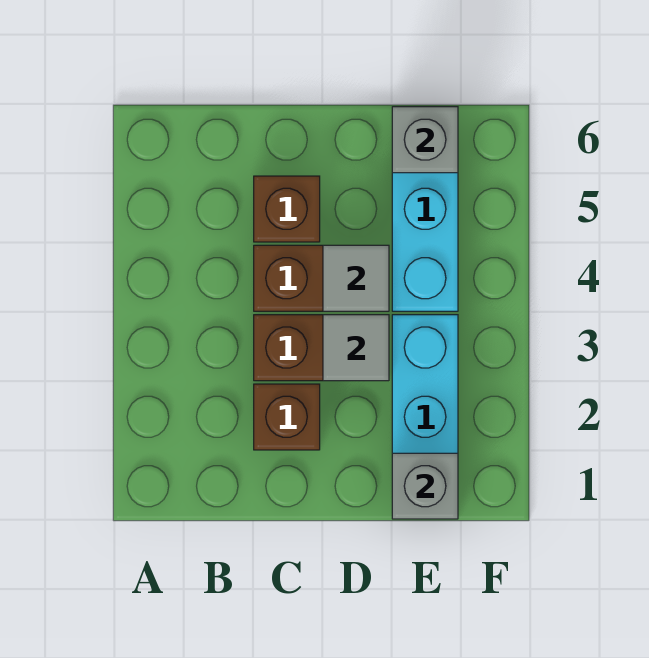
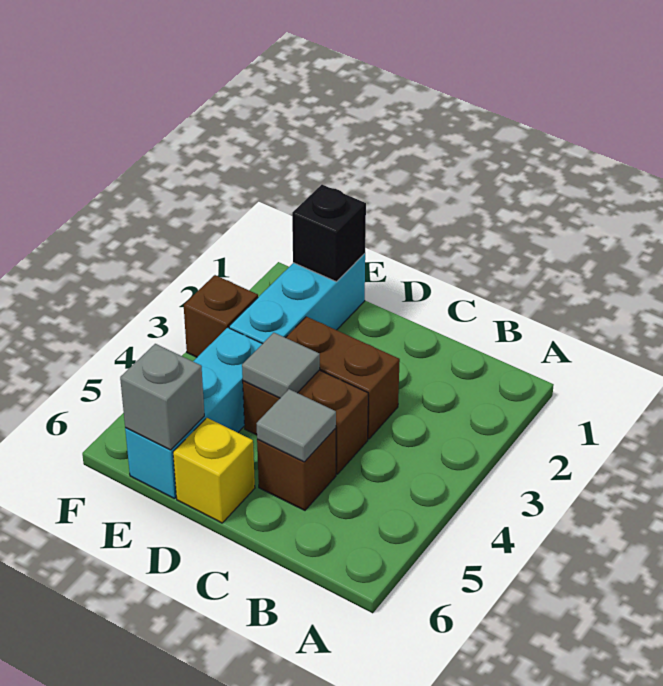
brown brick C2 level 1 -> brown brick F3 level 1
grey tile D3 level 2 -> grey tile C5 level 2
none -> yellow brick D6 level 1
grey brick E1 level 2 -> black brick E1 level 2

